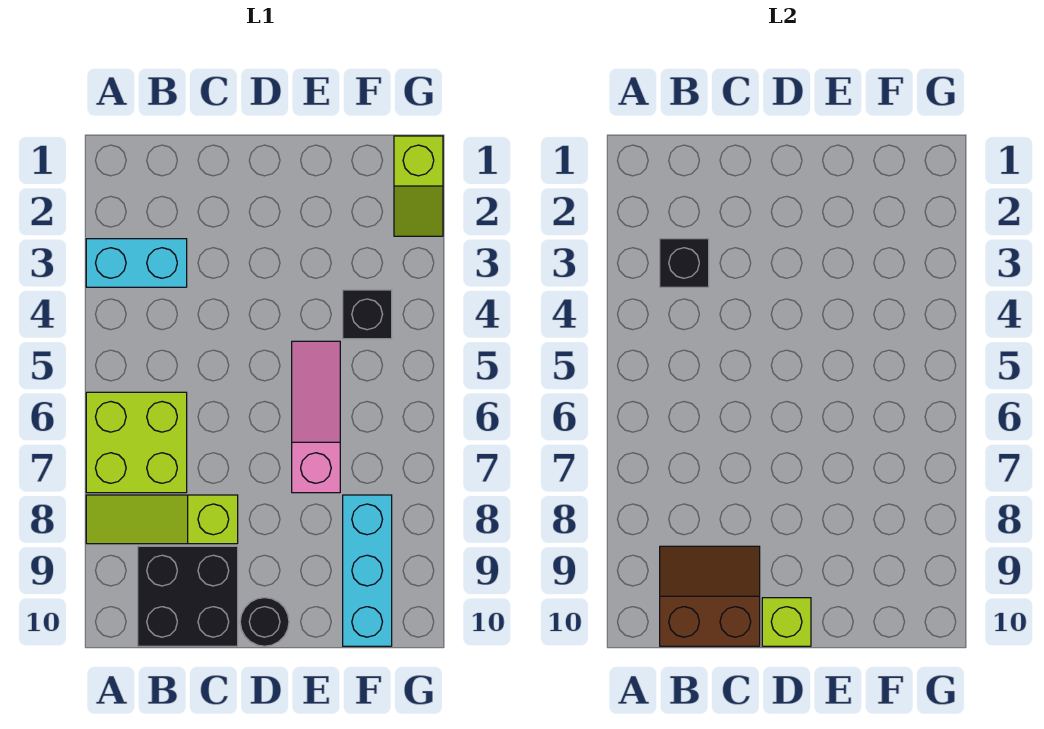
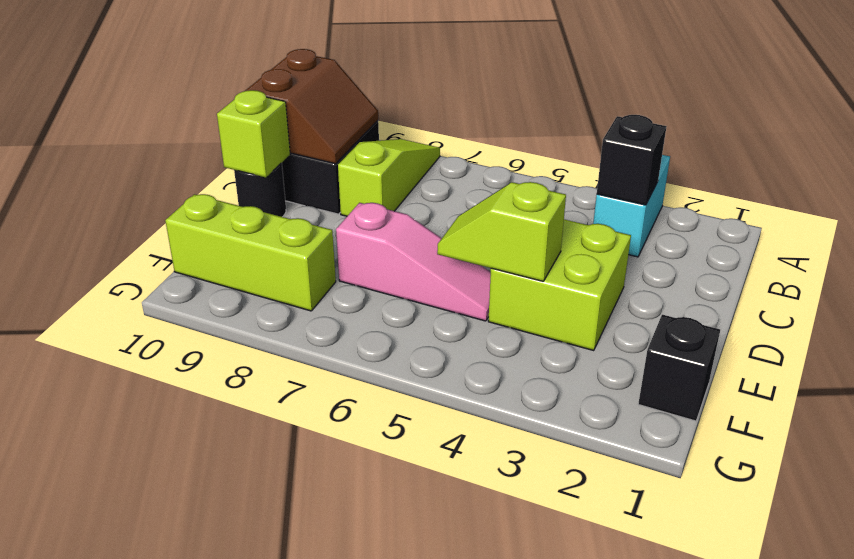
lime brick A6:B7 level 1 -> lime brick D3:E4 level 1
black brick F4 level 1 -> black brick F1 level 1
cyan brick F8:F10 level 1 -> lime brick F8:F10 level 1
lime slope G1:G2 level 1 top 1 -> lime slope E4:E5 level 2 top 4

